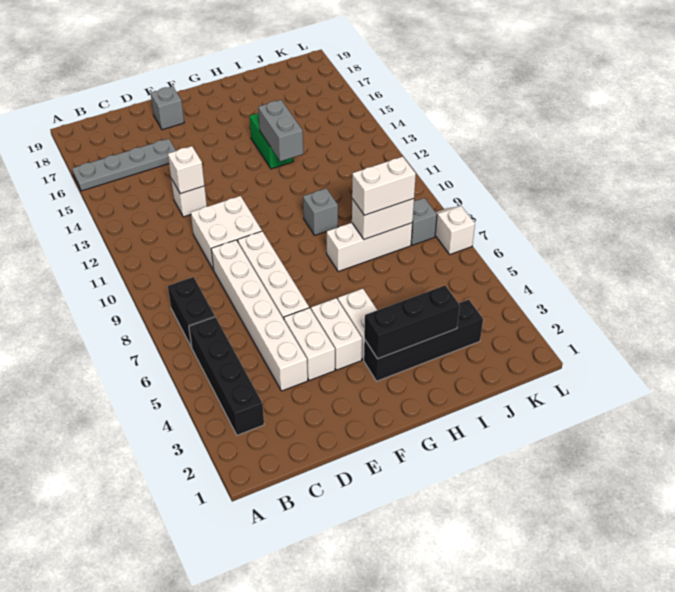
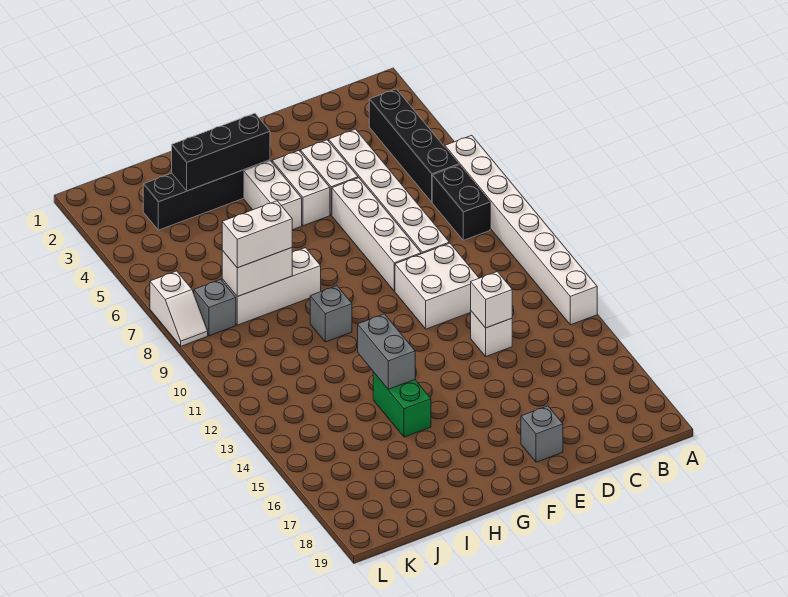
none -> white brick A6:A13 level 1
grey plate A16:D16 level 1 -> none

